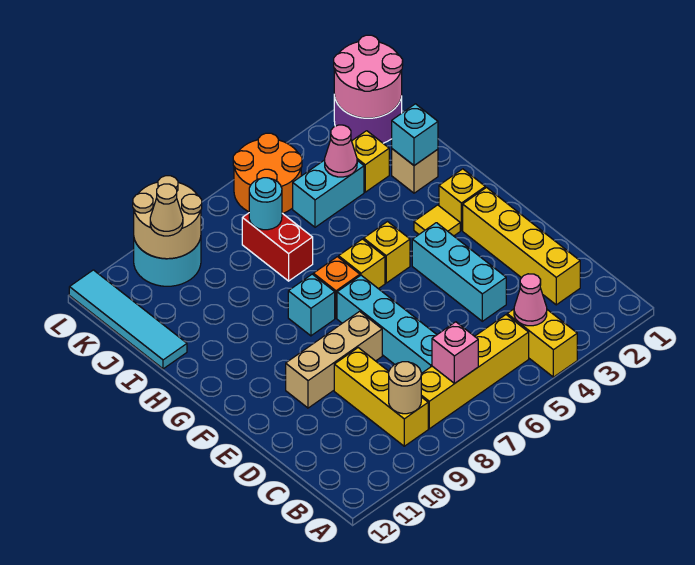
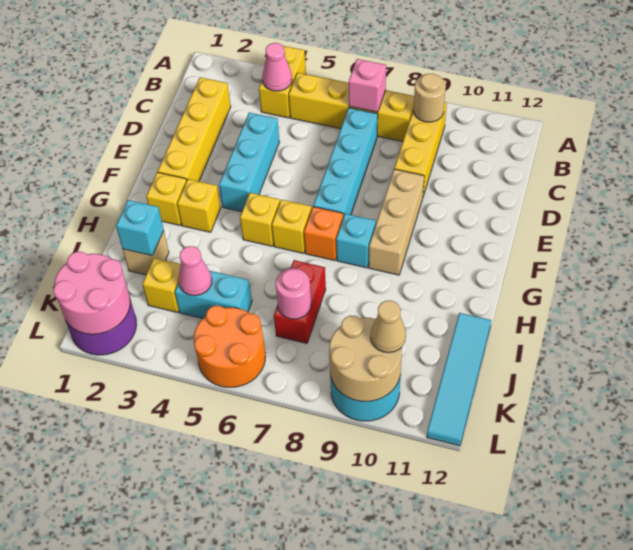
tan brick E8:E10 level 1 -> tan brick E9:G9 level 1
yellow tile G3 level 1 -> yellow brick G3 level 1
cyan round brick J7 level 2 -> pink round brick J7 level 2

